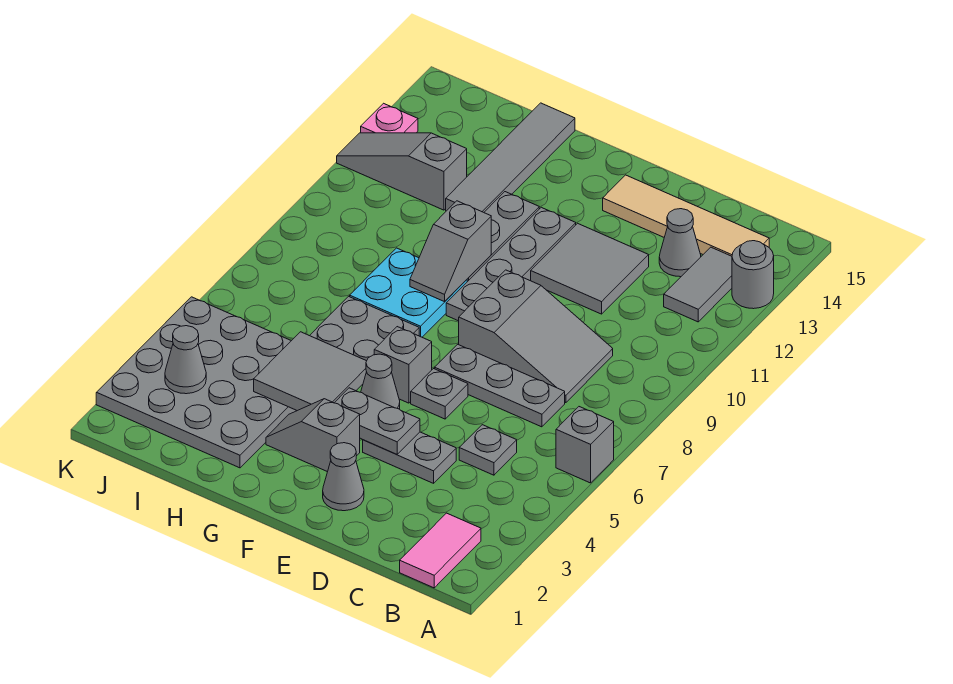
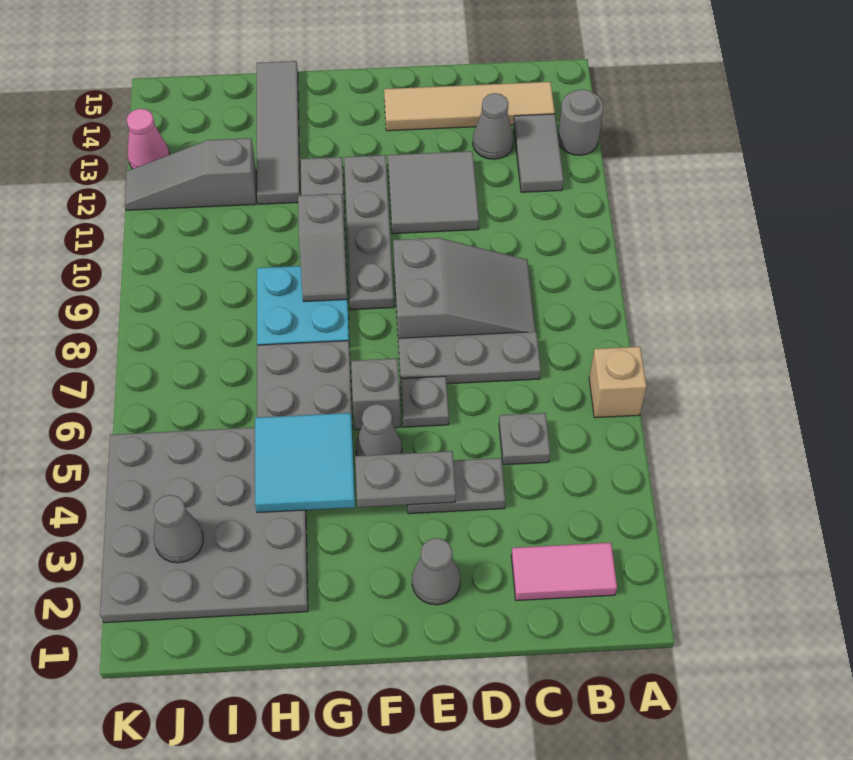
grey brick A6 level 1 -> tan brick A6 level 1
pink tile B1:B2 level 1 -> pink tile B2:C2 level 1
grey slope F3:G3 level 1 top F -> none
grey tile G4:H5 level 2 -> cyan tile G4:H5 level 2
pink plate K13 level 1 -> pink cone K13 level 1

